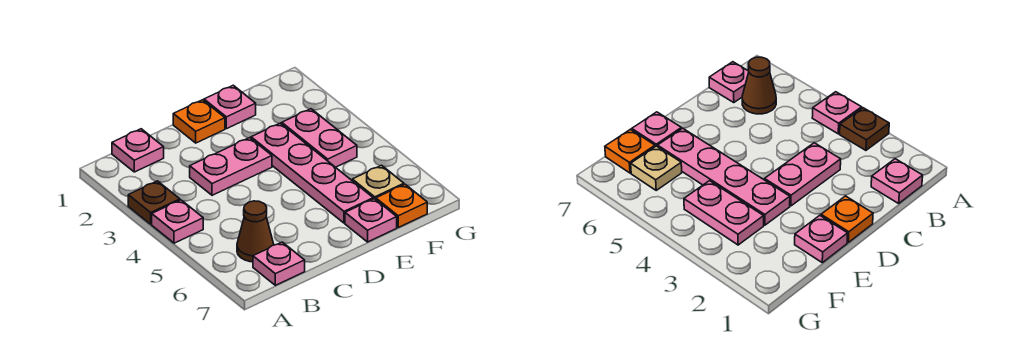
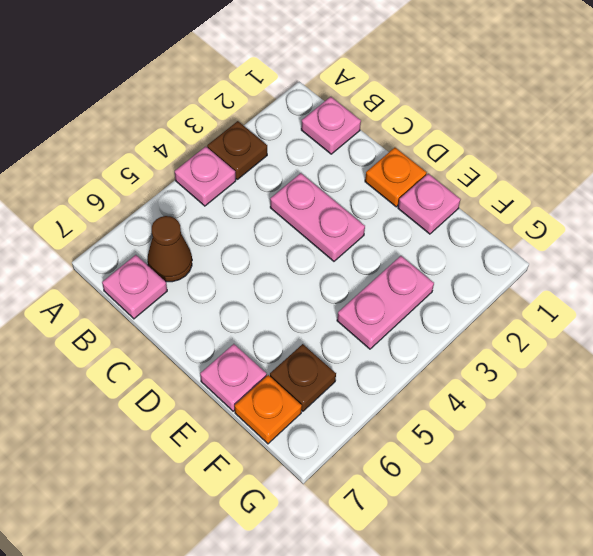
pink plate E3:E6 level 1 -> none
tan plate F6 level 1 -> brown plate F6 level 1

